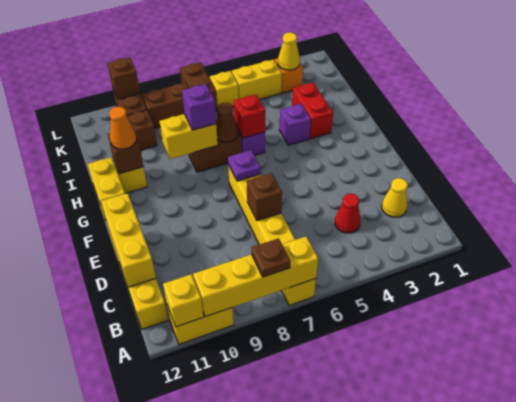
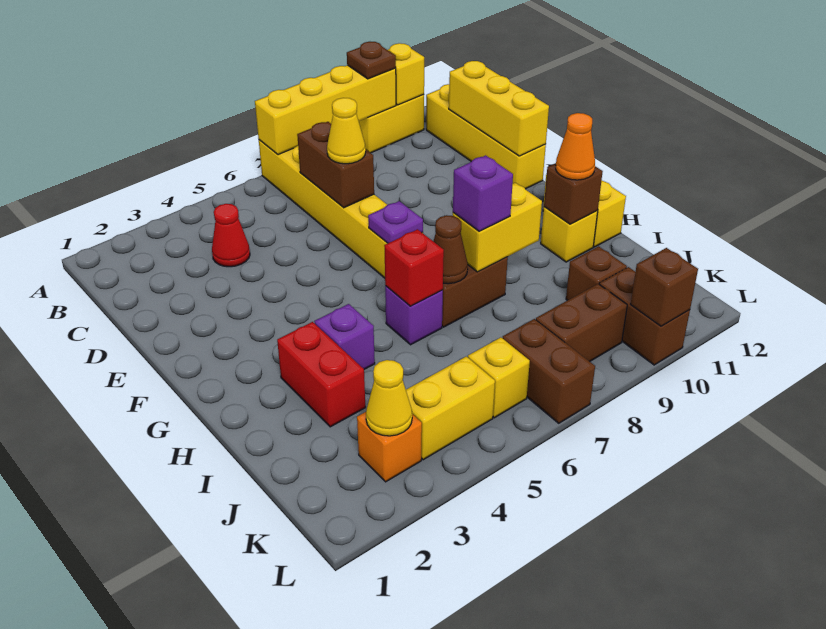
brown plate A8 level 3 -> brown plate A10 level 3
yellow cone C2 level 1 -> yellow cone D7 level 3
brown brick D7 level 2 -> brown brick C7:D7 level 2

